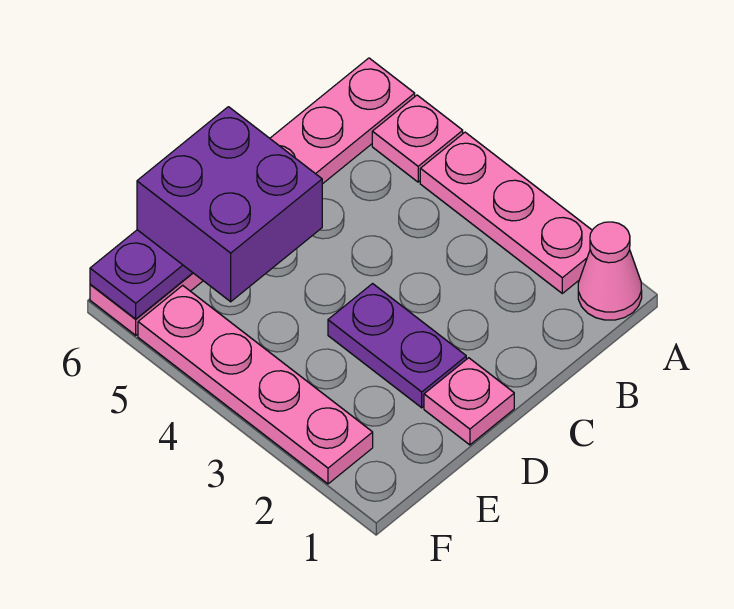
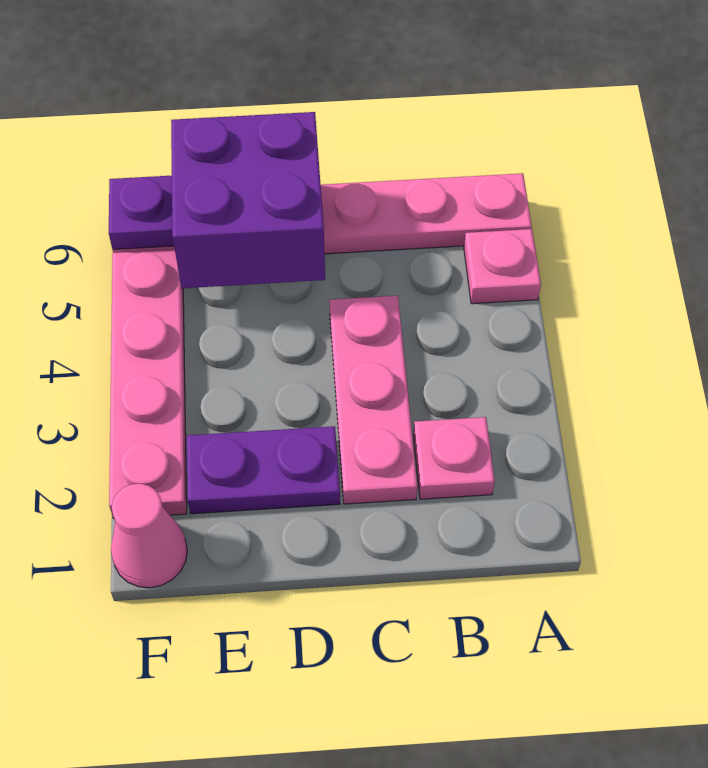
pink cone A1 level 1 -> pink cone F1 level 1
pink plate A2:A4 level 1 -> pink plate C2:C4 level 1
pink plate D1 level 1 -> pink plate B2 level 1
purple plate D2:D3 level 1 -> purple plate D2:E2 level 1

